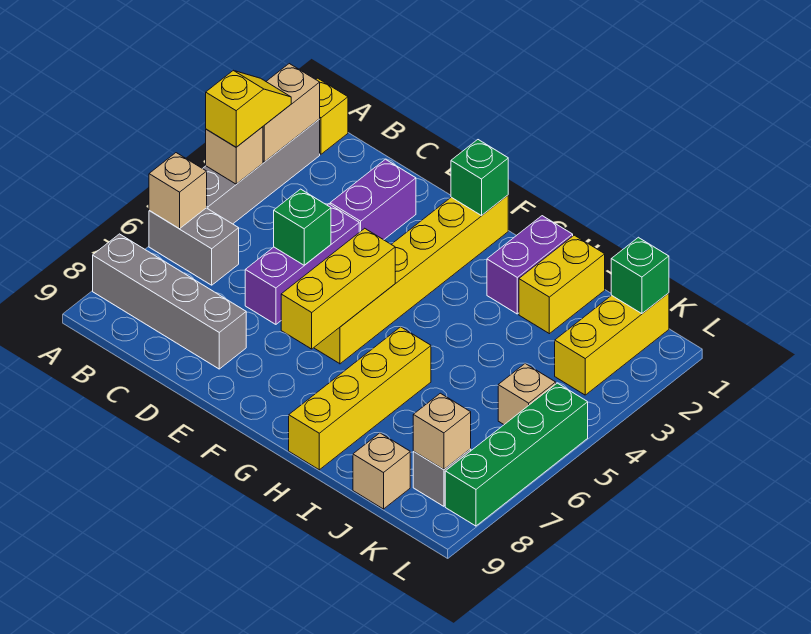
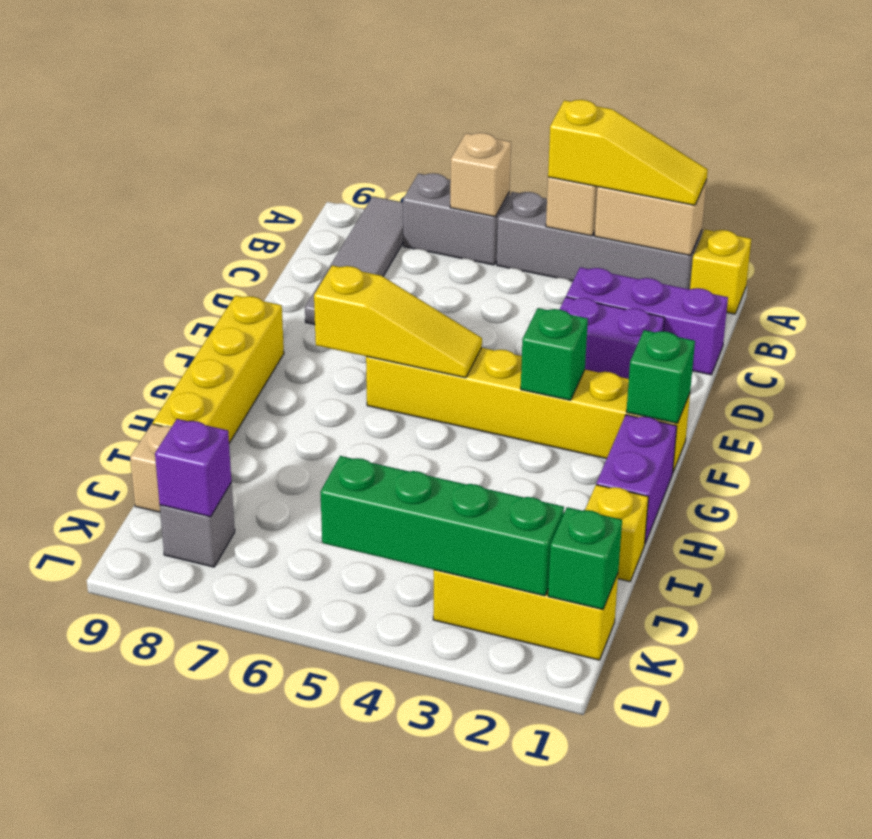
yellow slope A3:A4 level 3 top 4 -> yellow slope A2:A4 level 3 top 4
grey brick A6:B6 level 1 -> grey brick A6:A7 level 1
grey brick A8:D8 level 1 -> grey tile A8:D8 level 1
purple brick D4:D6 level 1 -> purple brick C1:C3 level 1
green brick D5 level 2 -> green brick F3 level 2
yellow brick F5:F7 level 2 -> yellow slope F5:F7 level 2 top 7
purple brick H1:H2 level 1 -> purple brick G1:H1 level 1
yellow brick H6:H9 level 1 -> yellow brick F9:I9 level 1
yellow brick I1:I2 level 1 -> yellow brick I1 level 1
tan brick K5 level 1 -> none
tan brick K8 level 2 -> purple brick K8 level 2
green brick L5:L8 level 1 -> green brick K2:K5 level 2

